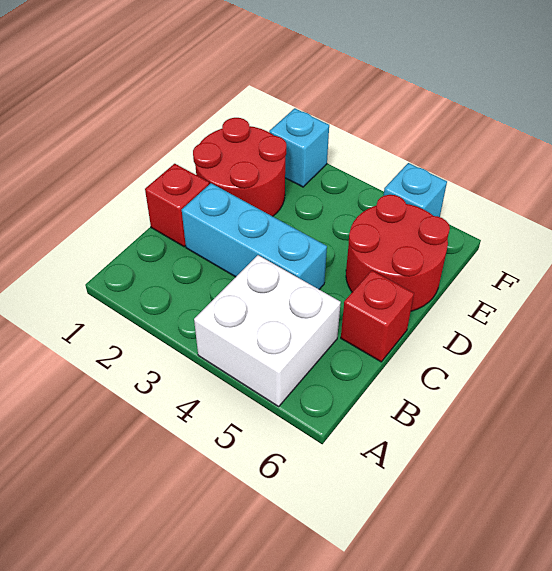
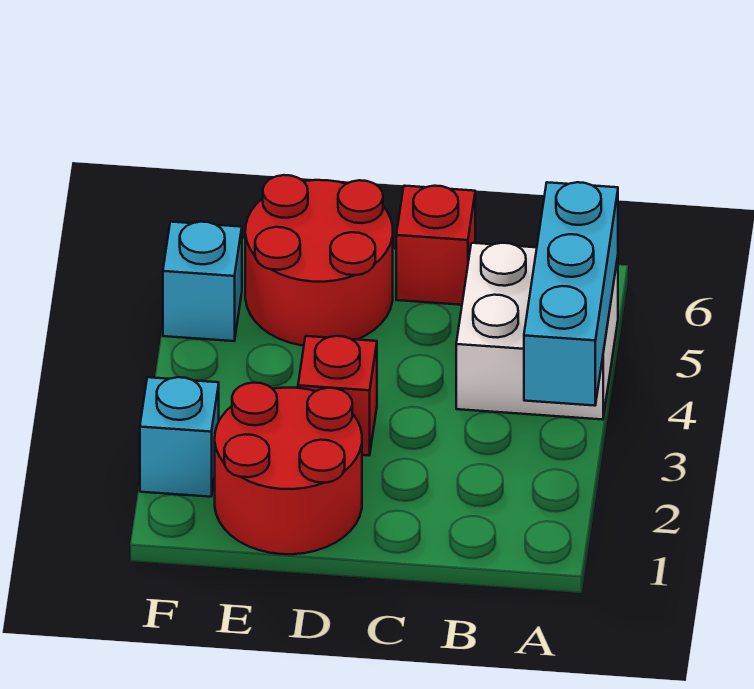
red brick C1 level 1 -> red brick D3 level 1
cyan brick C2:C4 level 1 -> cyan brick A3:A5 level 2

